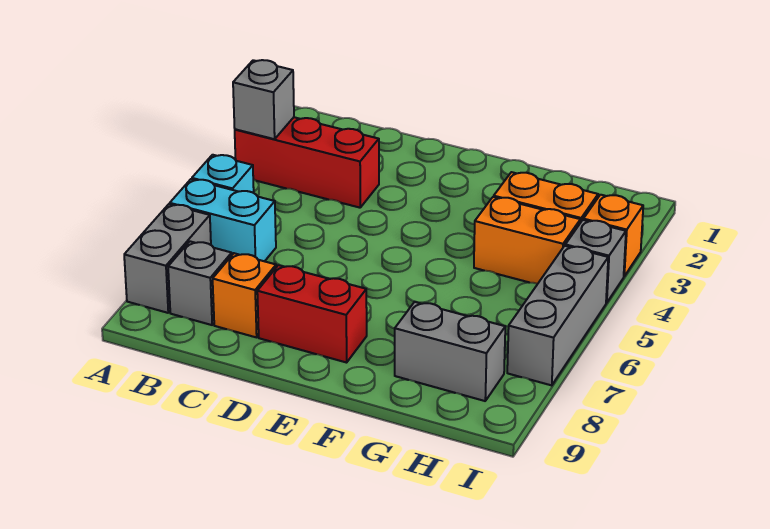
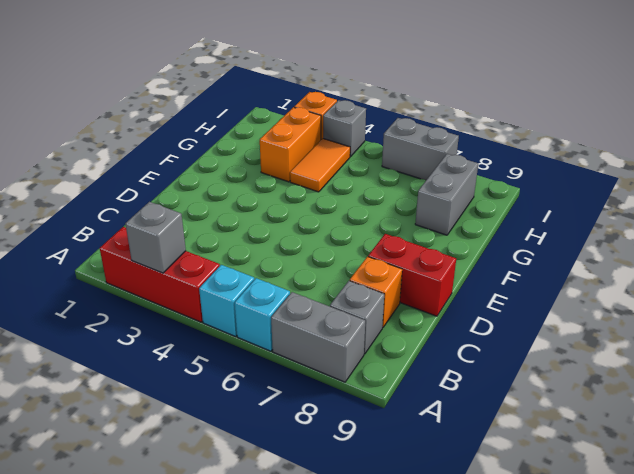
red brick A3:C3 level 1 -> red brick A2:A4 level 1
cyan brick A6:B6 level 1 -> cyan brick A6 level 1
red brick D8:E8 level 1 -> red brick D8:D9 level 1
orange brick G4:H4 level 1 -> orange tile G4:H4 level 1
grey brick I5:I7 level 1 -> grey brick I6:I7 level 1

